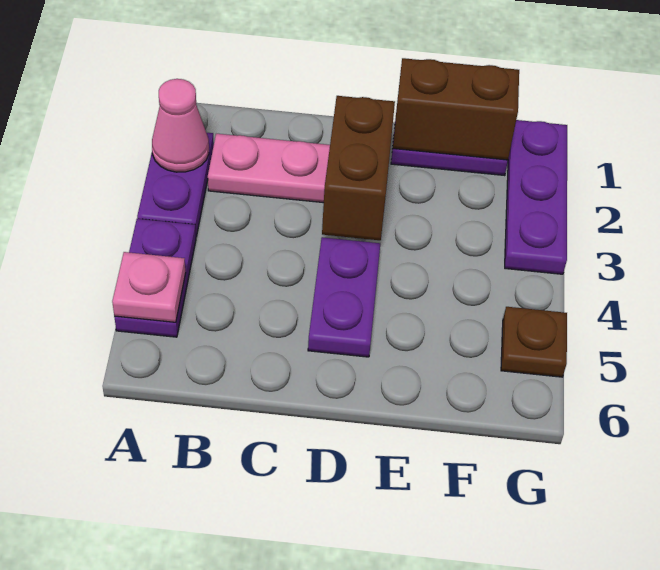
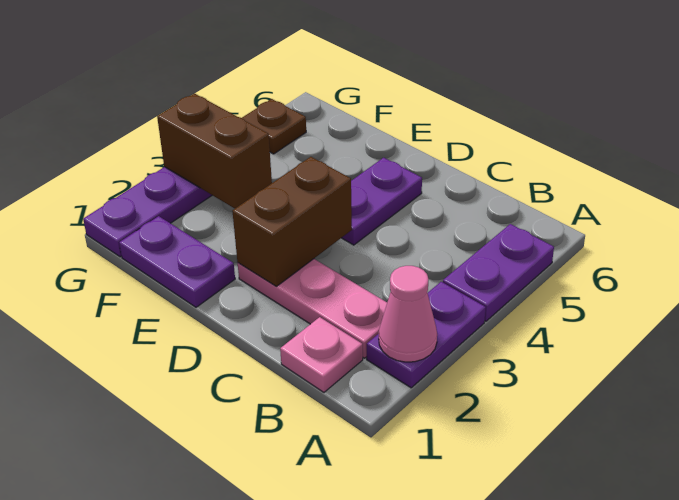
pink plate A5 level 2 -> pink plate B1 level 1
brown brick E1:F1 level 2 -> brown brick F3:G3 level 2

